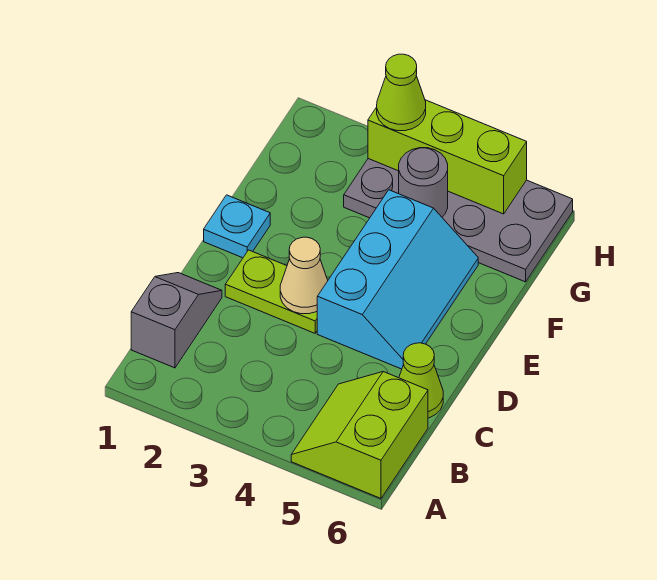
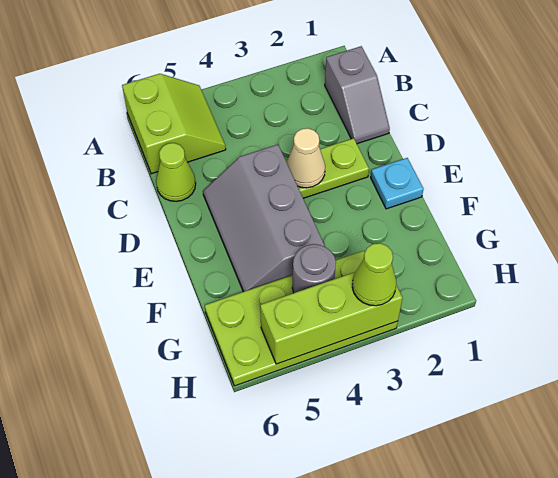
cyan slope D4:F5 level 1 top 4 -> grey slope D4:F5 level 1 top 4
grey plate G3:H6 level 1 -> lime plate G3:H6 level 1

